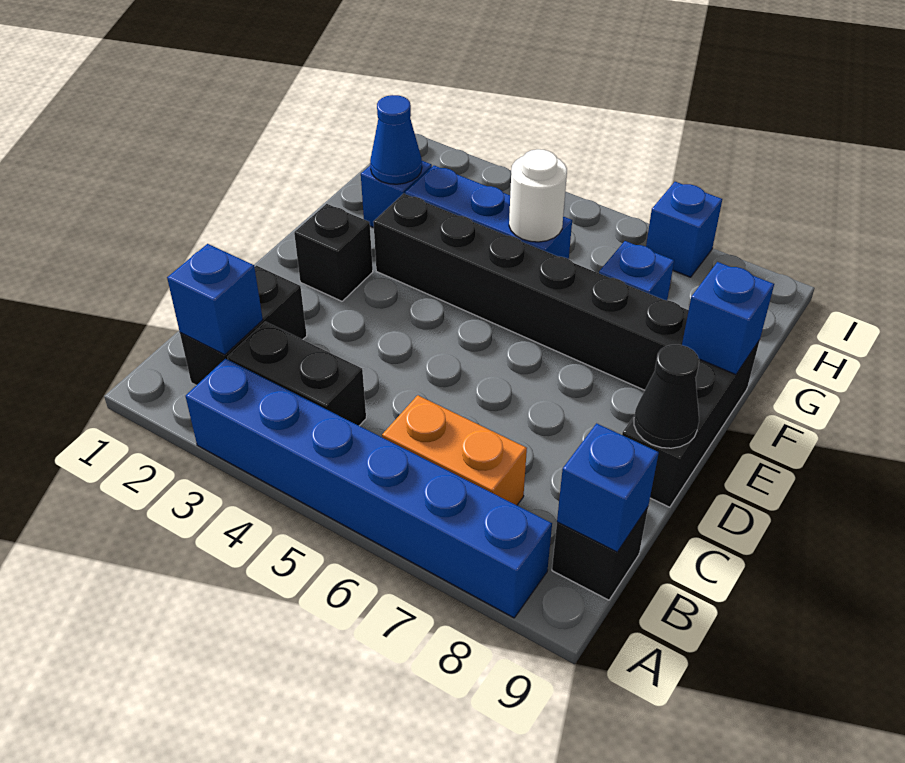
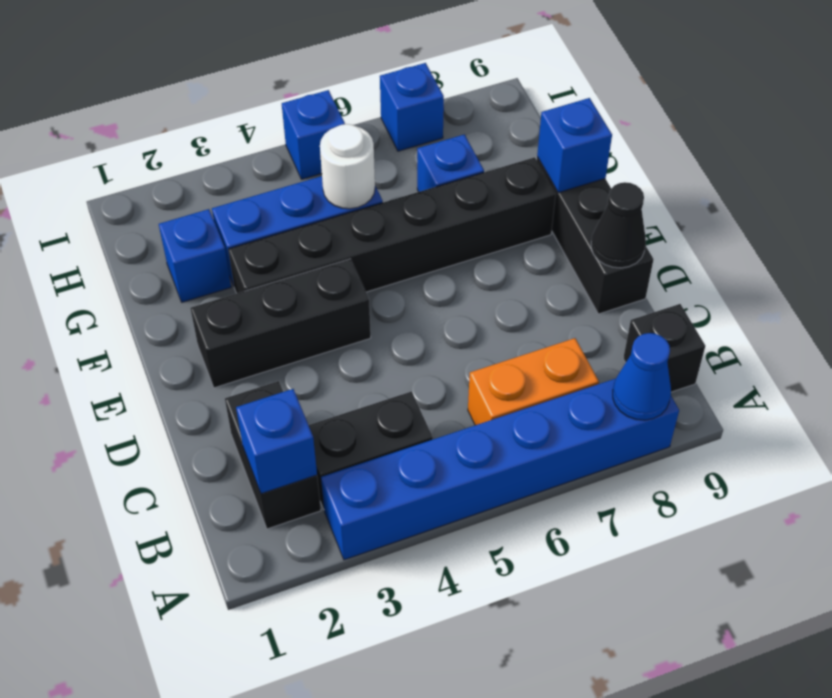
blue brick B9 level 2 -> blue brick I5 level 1
black brick E2 level 1 -> black brick E2:E4 level 1
blue cone G2 level 2 -> blue cone A8 level 2

